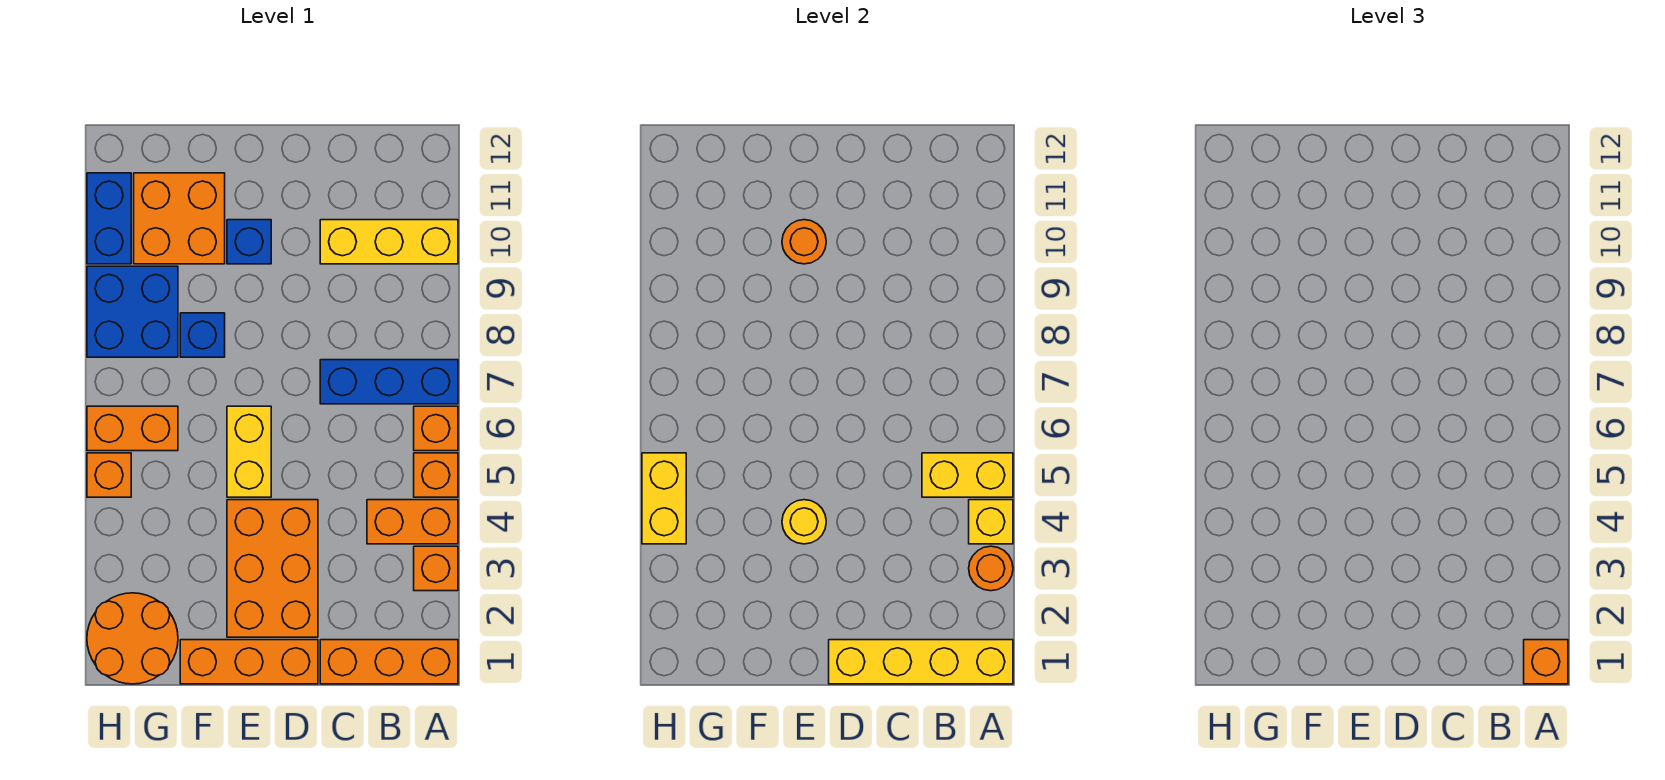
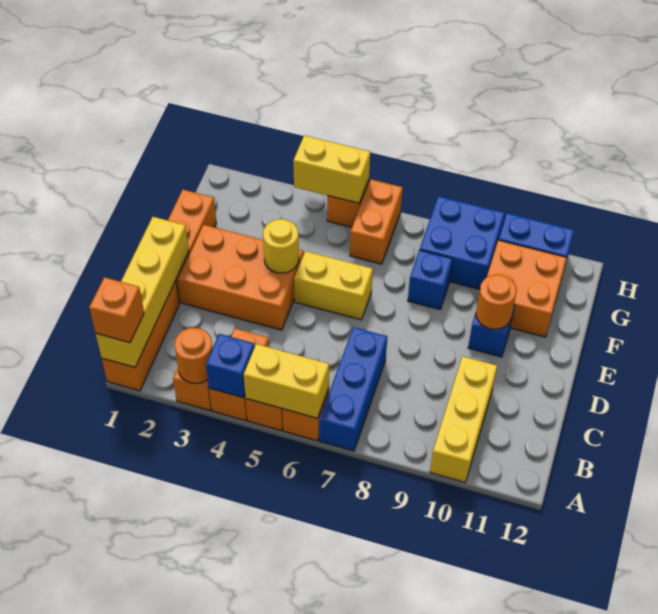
yellow brick A4 level 2 -> blue brick A4 level 2
yellow brick A5:B5 level 2 -> yellow brick A5:A6 level 2
orange round brick G1:H2 level 1 -> none

